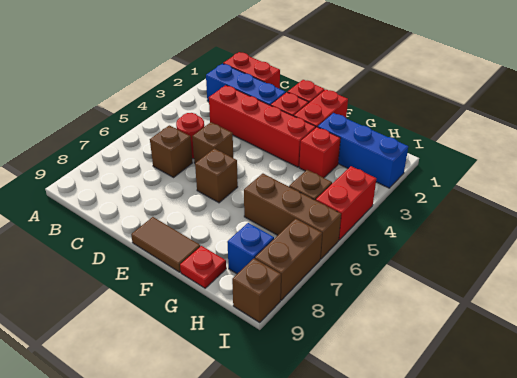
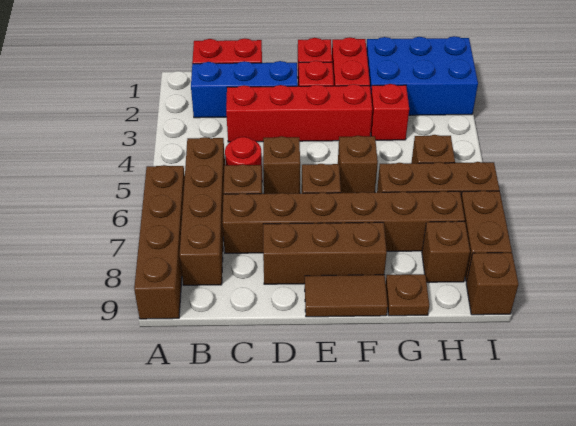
none -> brown brick A6:A9 level 1
none -> brown brick B5:B8 level 1
none -> brown brick C7:H7 level 1
none -> brown brick D8:F8 level 1
none -> brown brick F5 level 1
blue brick G2:I2 level 1 -> blue brick G1:I2 level 1
red plate G9 level 1 -> brown plate G9 level 1
blue brick H8 level 1 -> brown brick H8 level 1
red brick I4:I5 level 1 -> none

